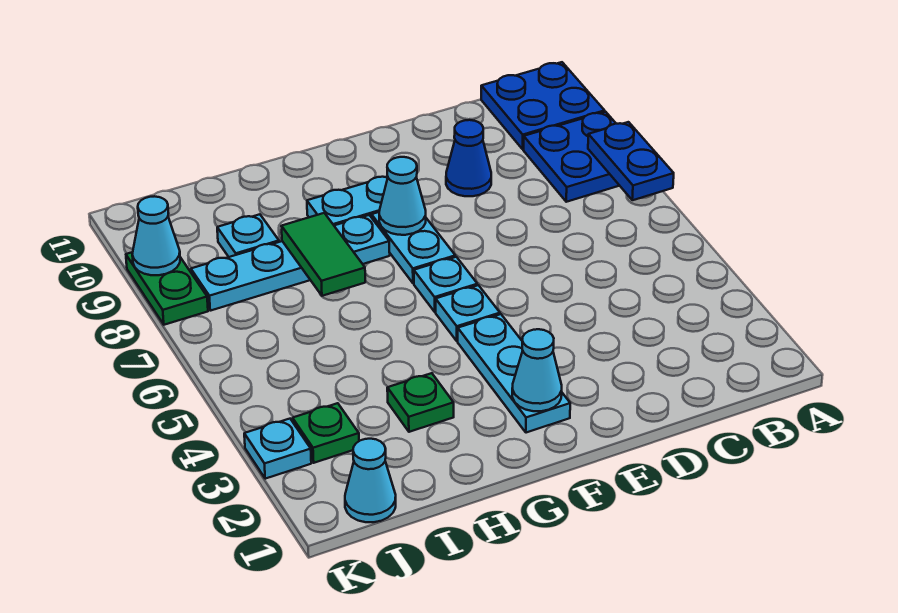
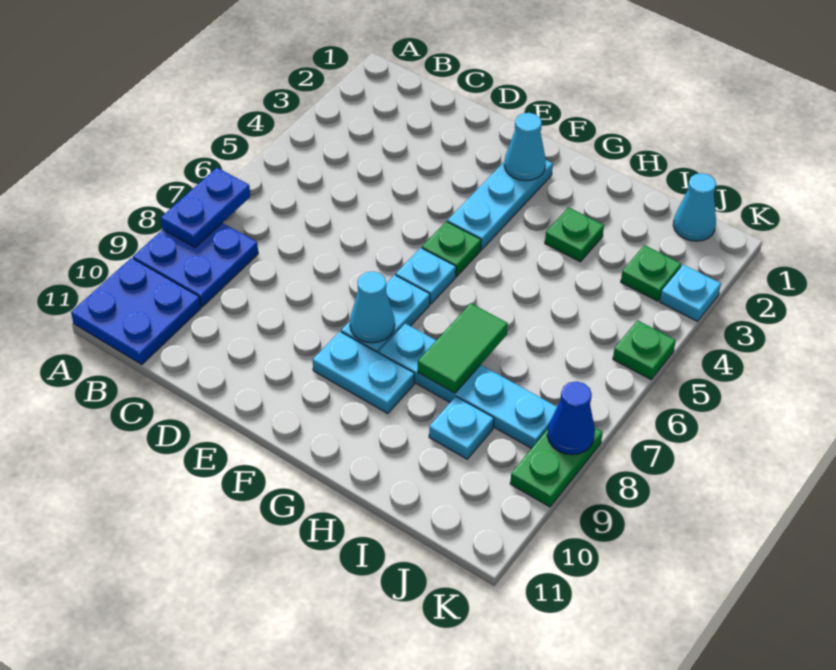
blue cone D9 level 1 -> blue cone K8 level 2
cyan plate F5 level 1 -> green plate F5 level 1
none -> green plate K5 level 1
cyan cone K9 level 2 -> none

